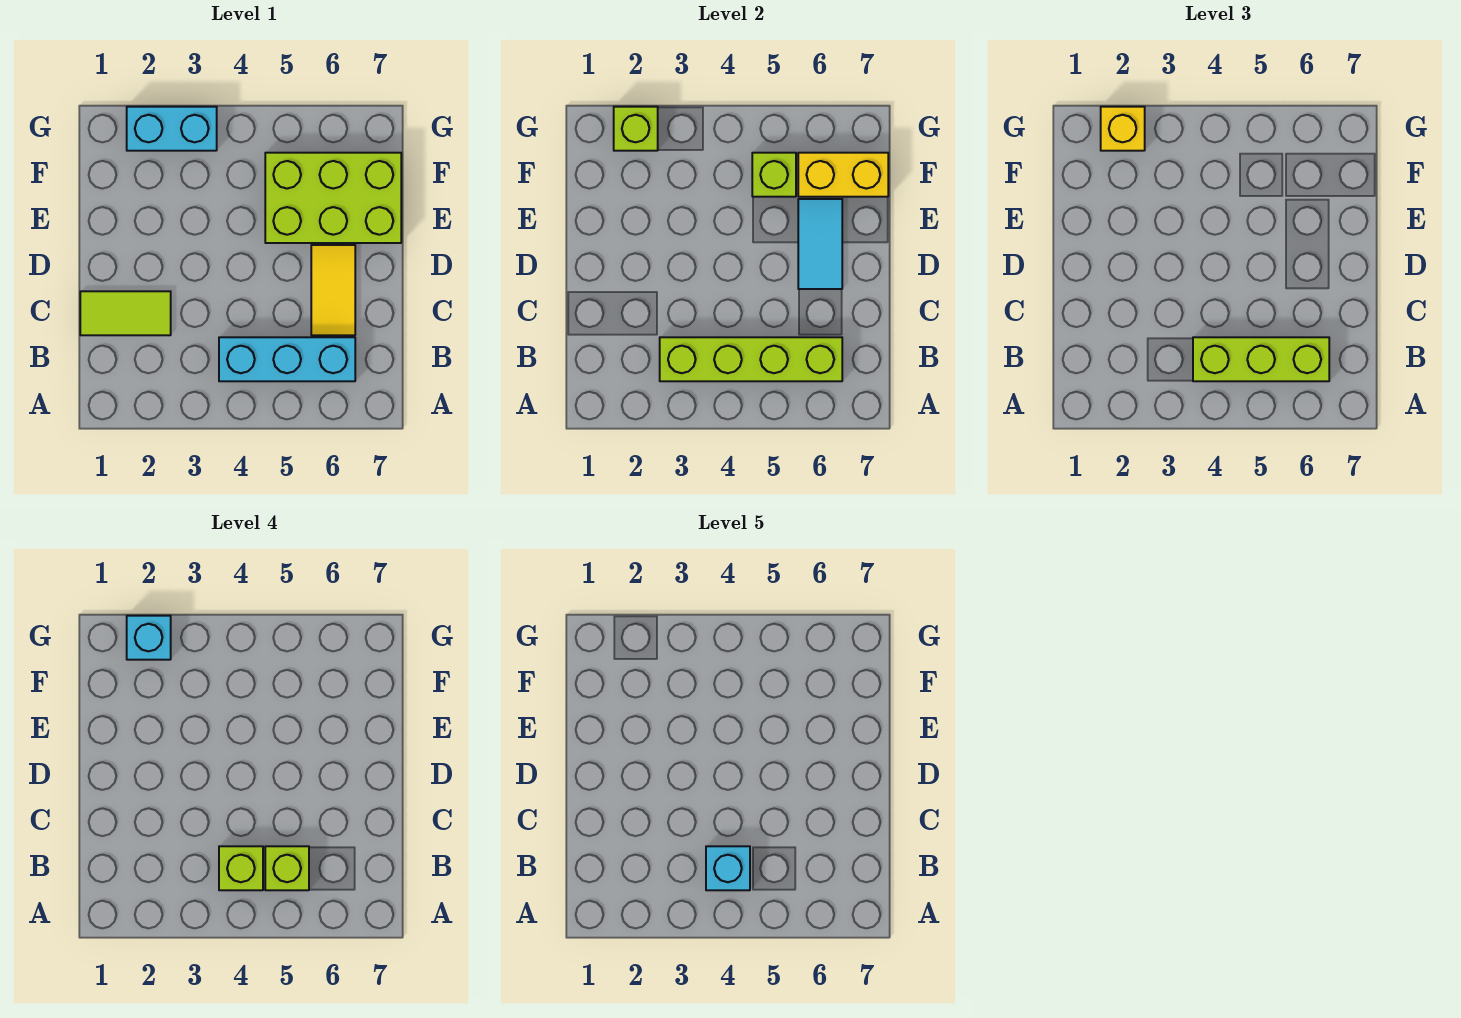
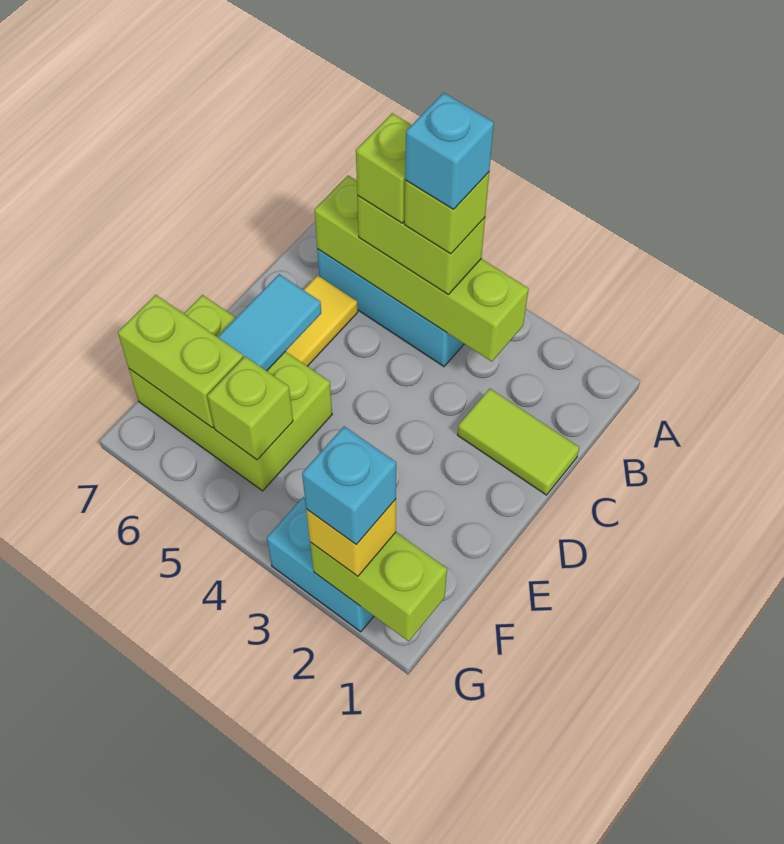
lime brick B4:B6 level 3 -> lime brick B4:B5 level 3
yellow brick F6:F7 level 2 -> lime brick F6:F7 level 2
lime brick G2 level 2 -> lime brick G1:G2 level 2

